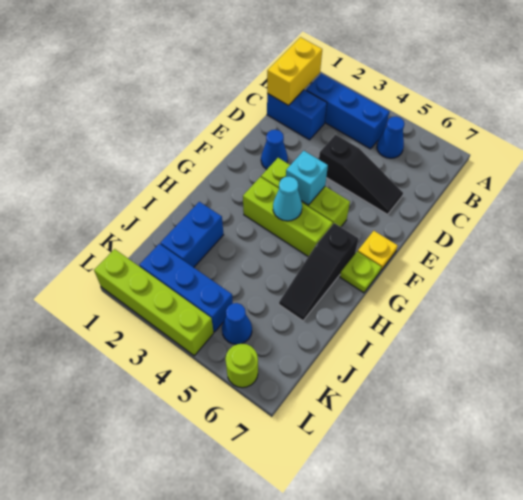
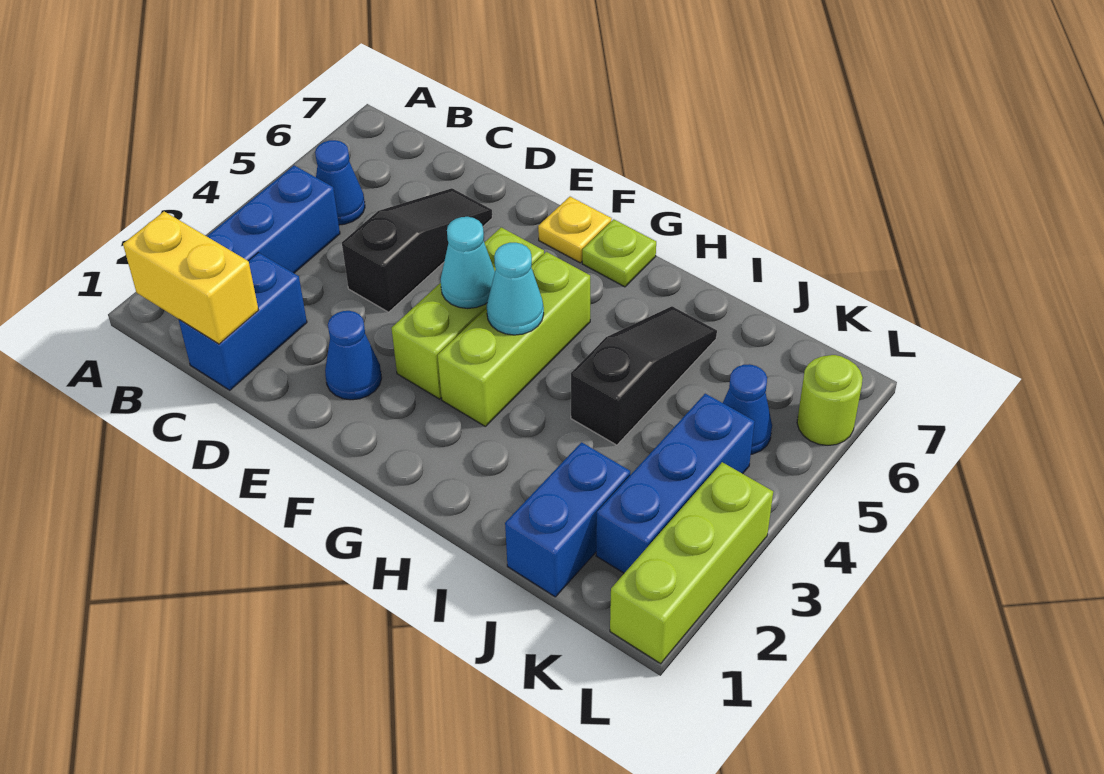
cyan brick F4 level 2 -> cyan cone F4 level 2
black slope G6:I6 level 1 top G -> black slope I4:I6 level 1 top 4
blue brick I2:J2 level 1 -> blue brick J1:J2 level 1
lime brick L1:L4 level 1 -> lime brick L1:L3 level 1

